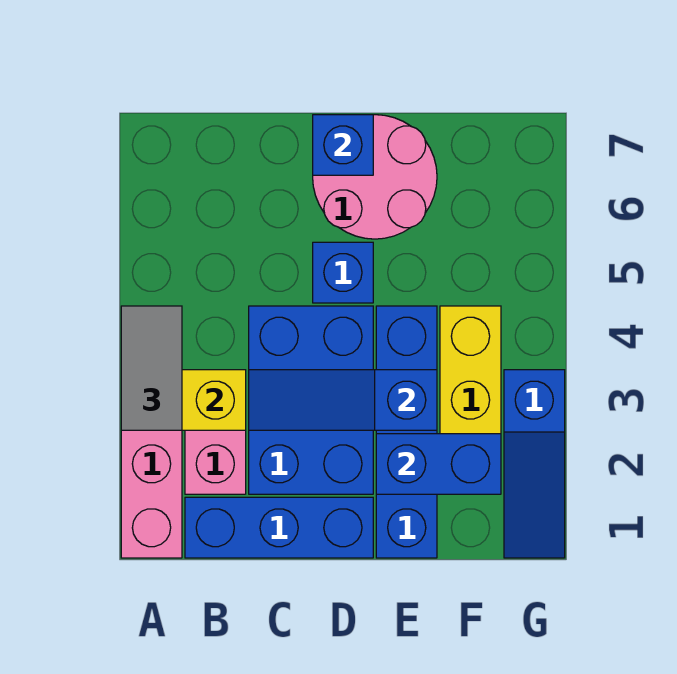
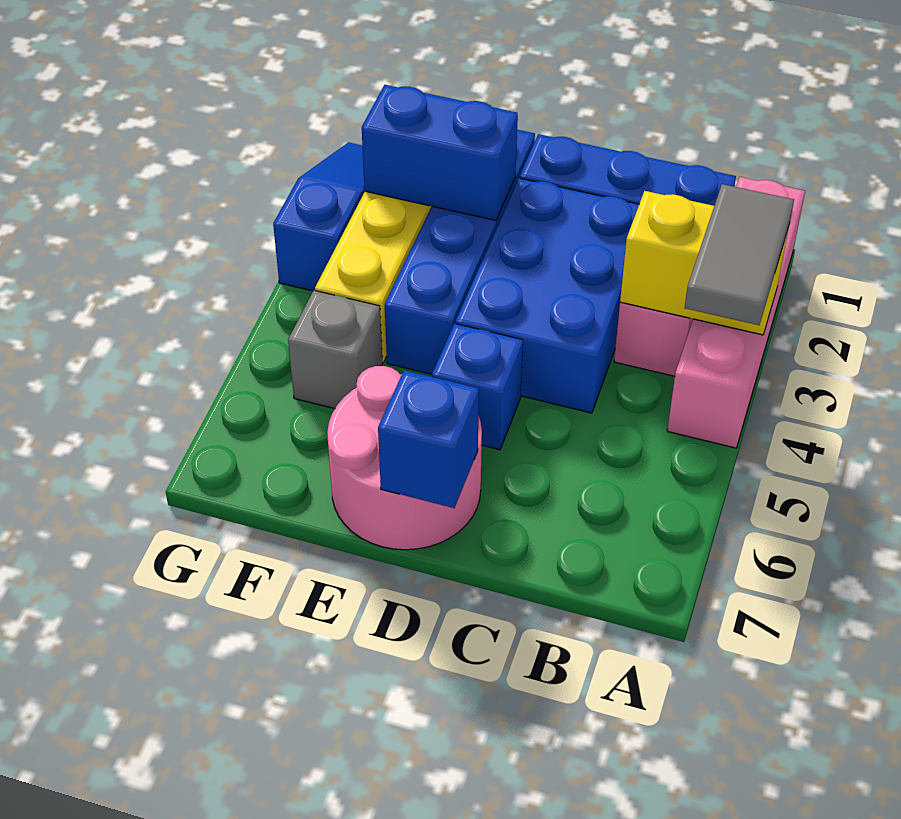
blue slope C3:E3 level 2 top E -> none
none -> grey brick F5 level 1

